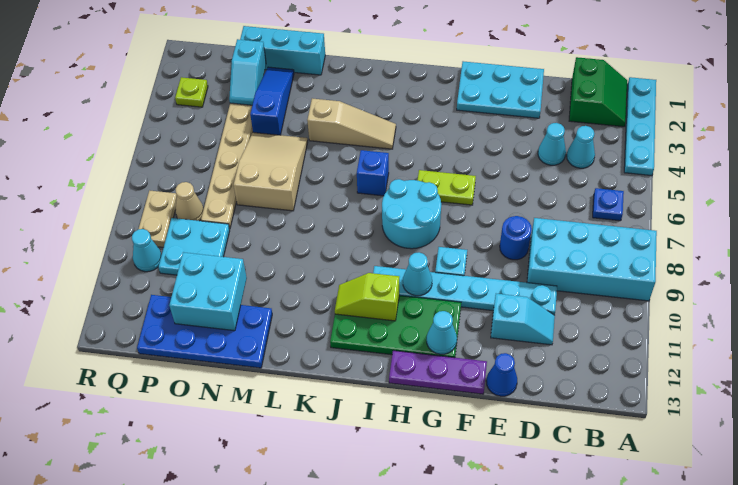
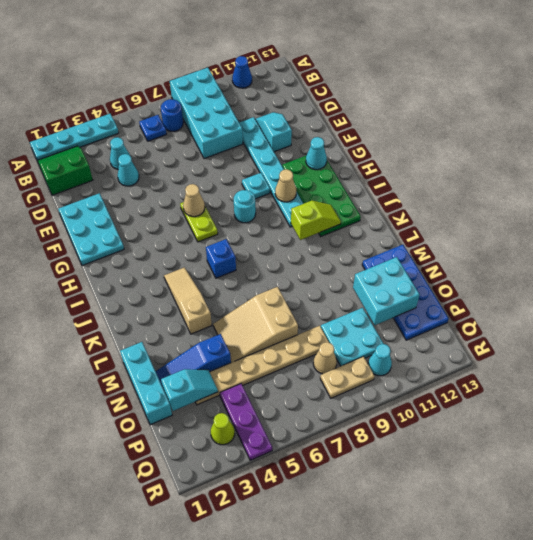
blue round brick E8 level 1 -> blue round brick B7 level 1
blue cone E13 level 1 -> blue cone A11 level 1
purple plate F13:H13 level 1 -> purple plate P4:R4 level 1
none -> tan cone G6 level 2
cyan round brick H7:I8 level 1 -> cyan round brick H8 level 1
cyan cone H10 level 2 -> tan cone H10 level 2
lime slope I11:J11 level 2 top I -> lime slope J10:J11 level 2 top 10
lime plate Q3 level 1 -> lime cone Q3 level 1

